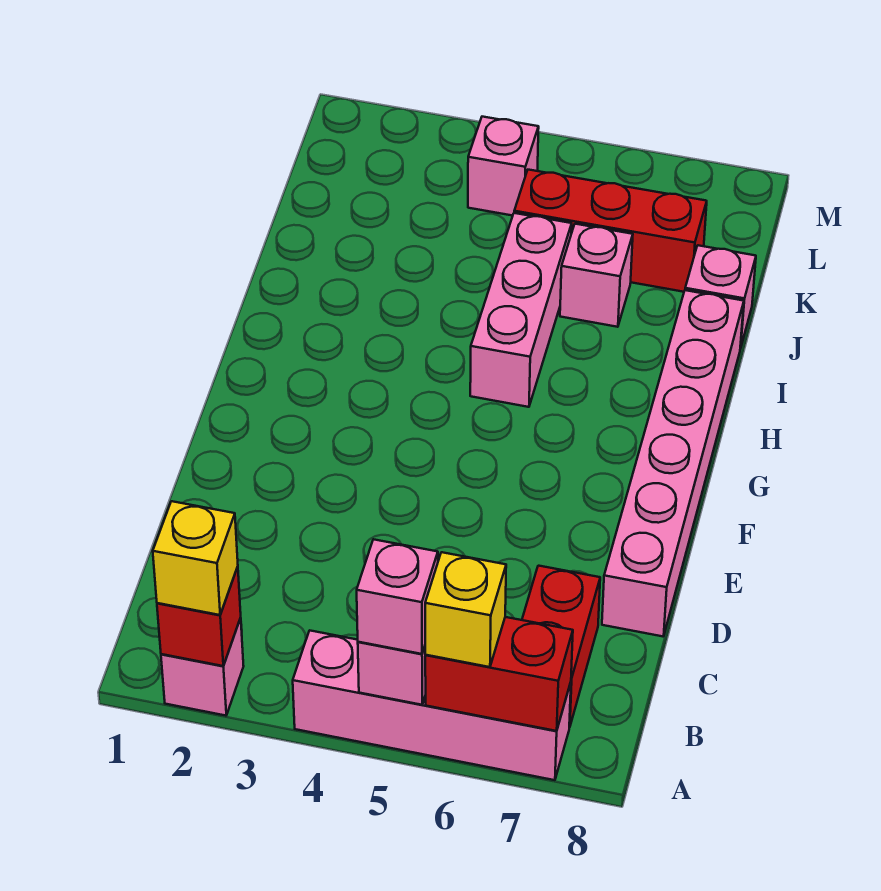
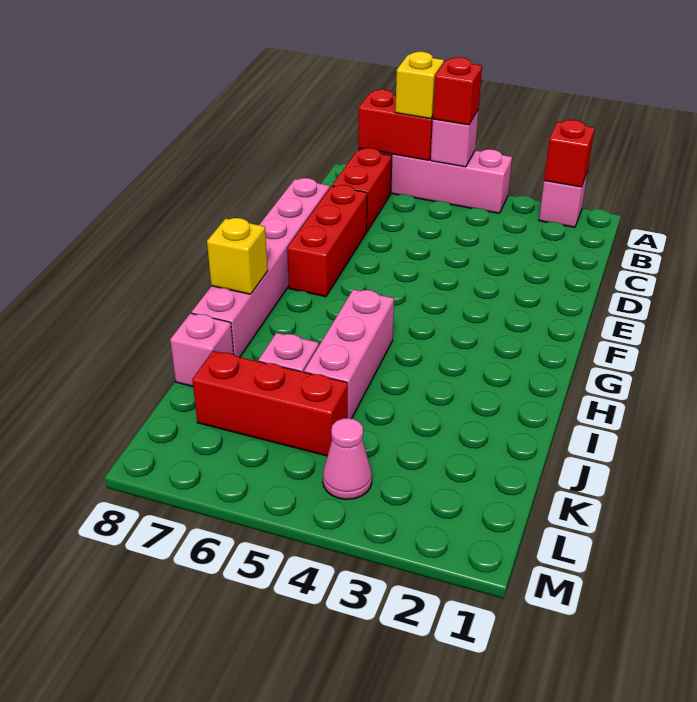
yellow brick A2 level 3 -> yellow brick H8 level 2
pink brick A5 level 3 -> red brick A5 level 3
none -> red brick D7:F7 level 1
pink brick L4 level 1 -> pink cone L4 level 1

